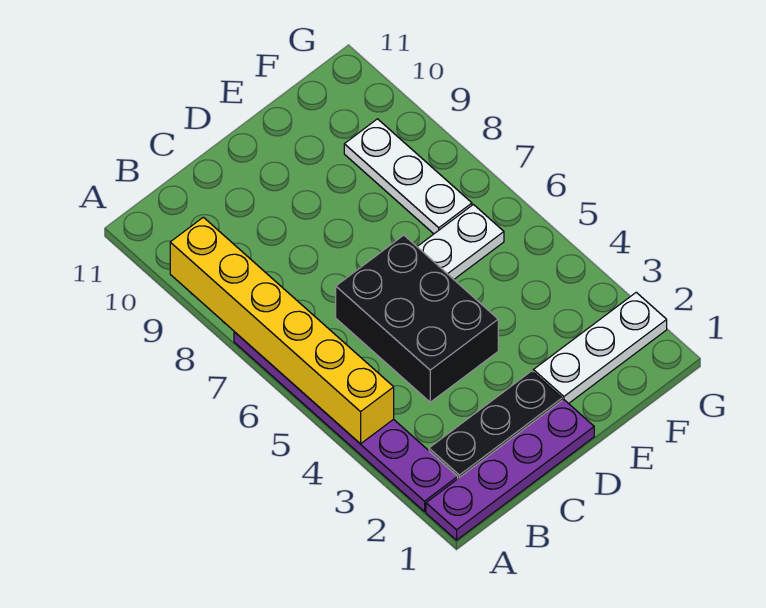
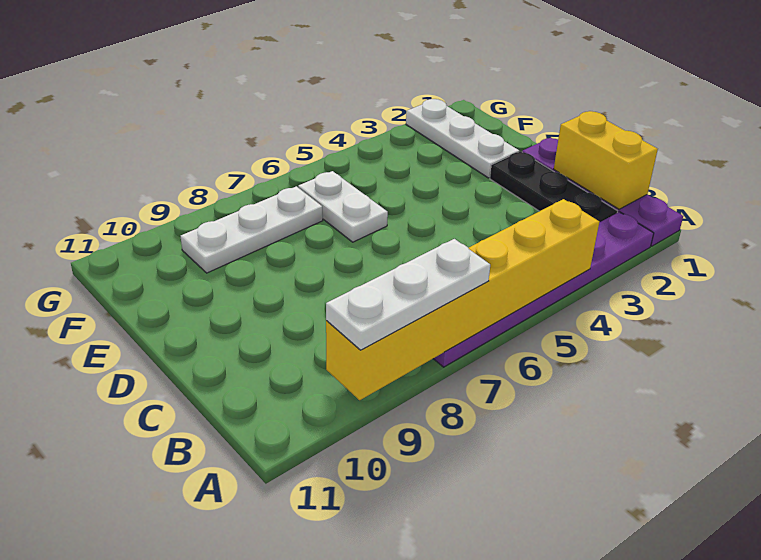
none -> white plate A7:A9 level 3
none -> yellow brick B1:C1 level 2
black brick C4:D6 level 1 -> none

